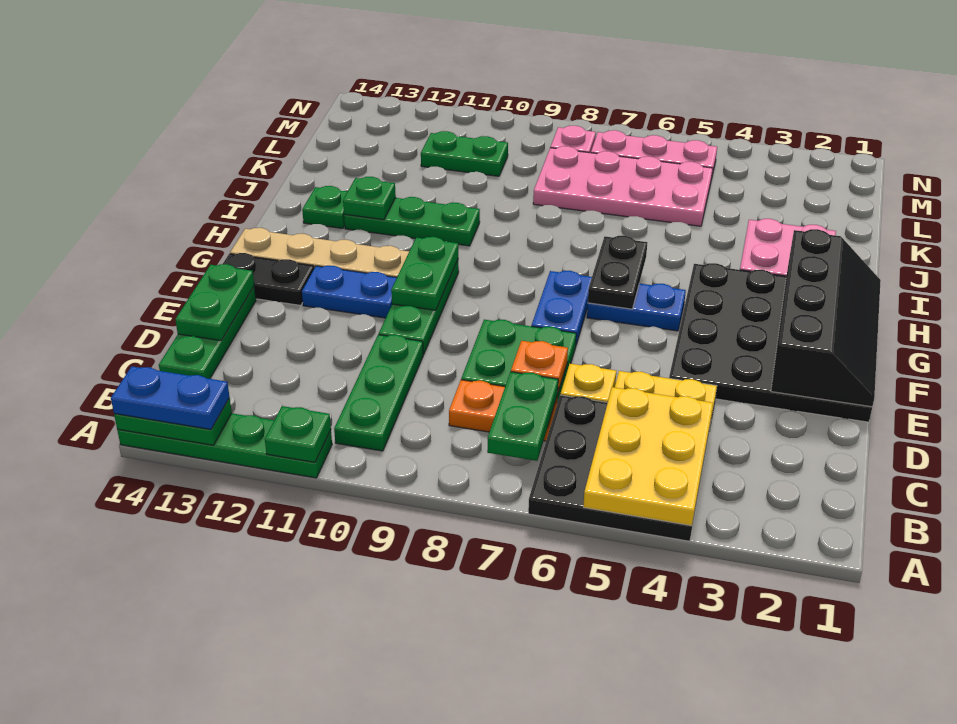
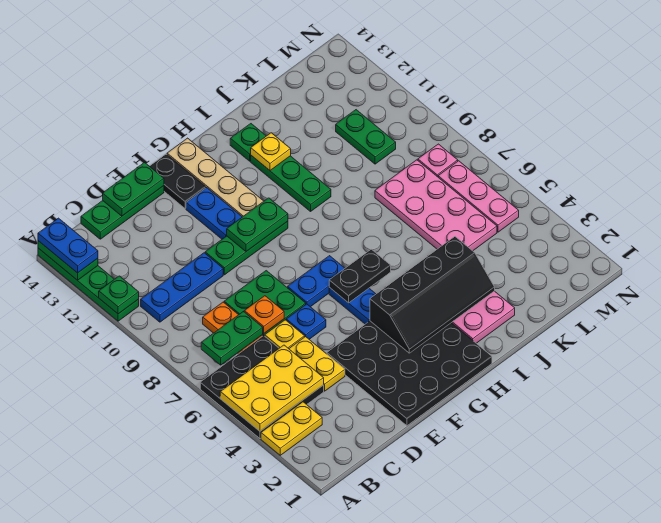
none -> yellow plate A3:B3 level 1
green plate B10:D10 level 1 -> blue plate B10:D10 level 1
black slope E1:H2 level 2 top 2 -> black slope G3:J4 level 2 top 4
none -> blue plate E6 level 1
green plate I12 level 2 -> yellow plate I12 level 2

